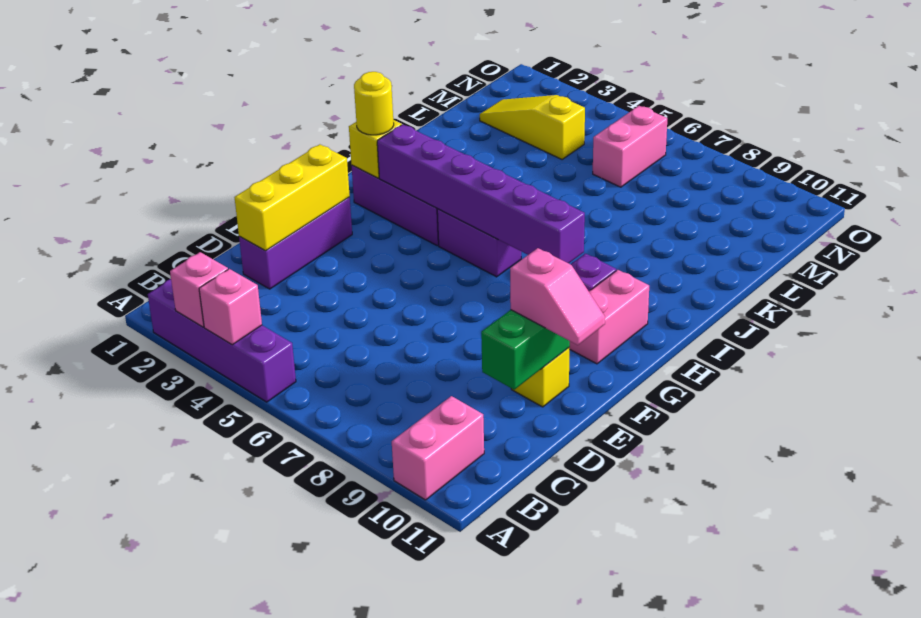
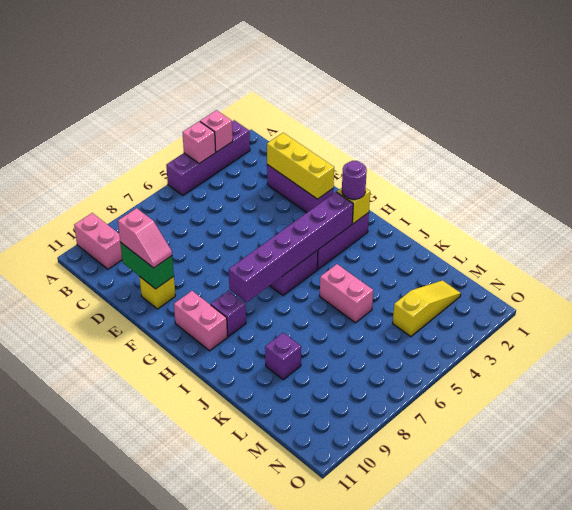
pink slope E10:E11 level 3 top 10 -> pink slope D10:E10 level 3 top D
yellow round brick H2 level 3 -> purple round brick H2 level 3
none -> purple brick K9 level 1
pink brick M6:N6 level 1 -> pink brick J5:K5 level 1

